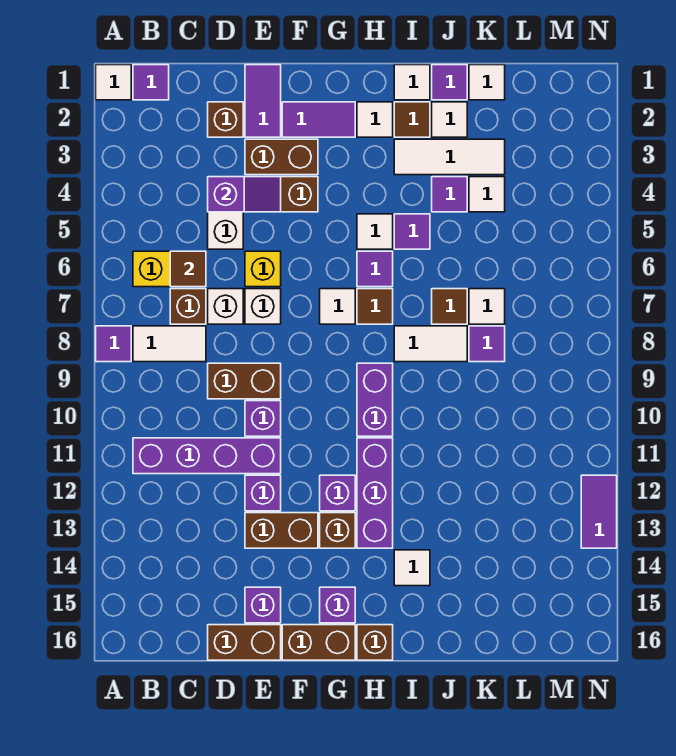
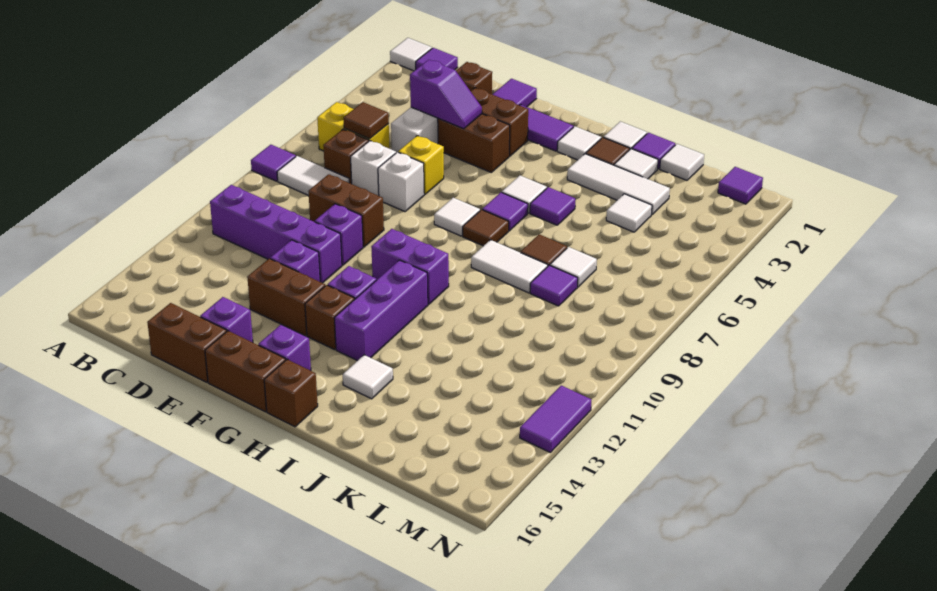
purple brick H9:H10 level 1 -> purple brick G10:H10 level 1
purple tile J4 level 1 -> purple tile M1 level 1

